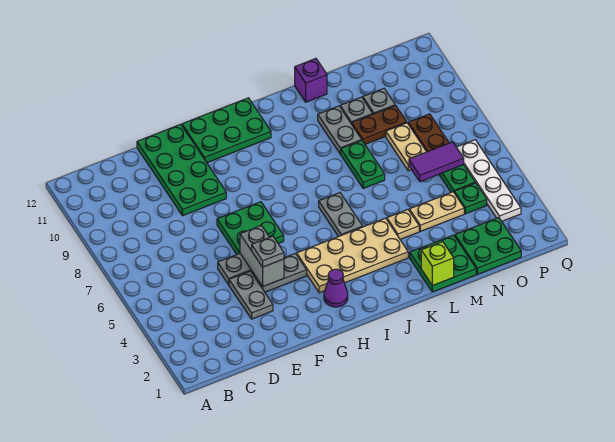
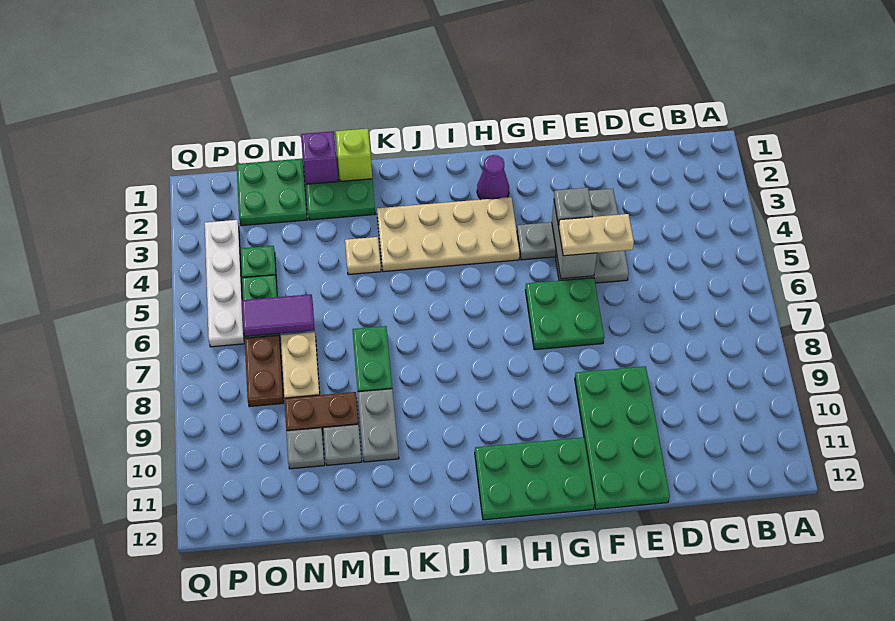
grey plate J5:J6 level 1 -> none
purple brick L12 level 1 -> purple brick M1 level 2
tan plate M4:N4 level 1 -> tan plate E5:F5 level 3

